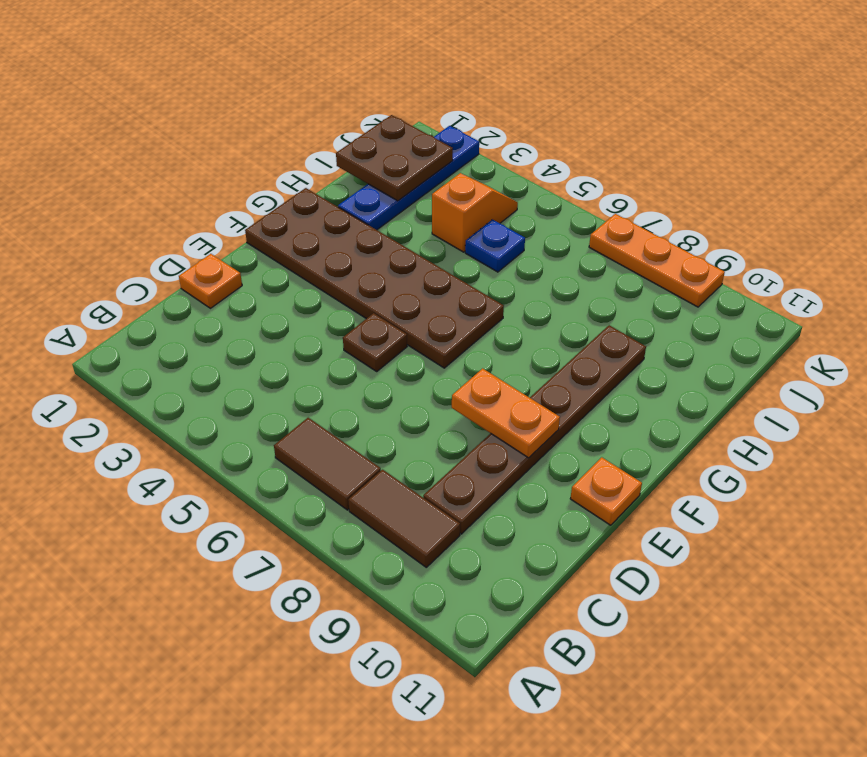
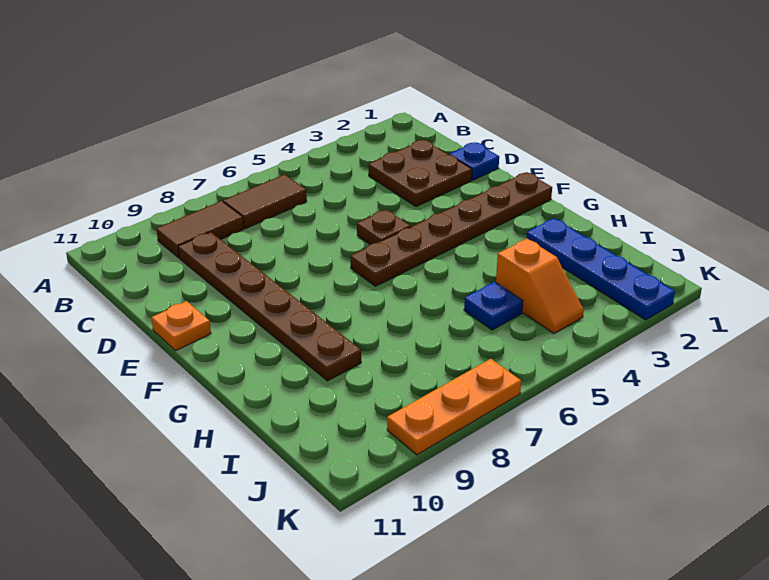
orange plate D1 level 1 -> blue plate D1 level 1
orange plate E8:E9 level 2 -> none
brown plate F1:G6 level 1 -> brown plate F1:F6 level 1
brown plate I1:J2 level 2 -> brown plate C2:D3 level 1

